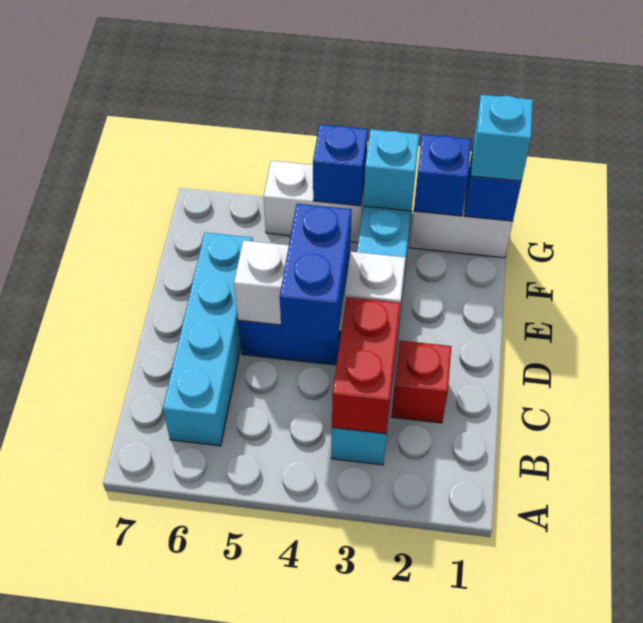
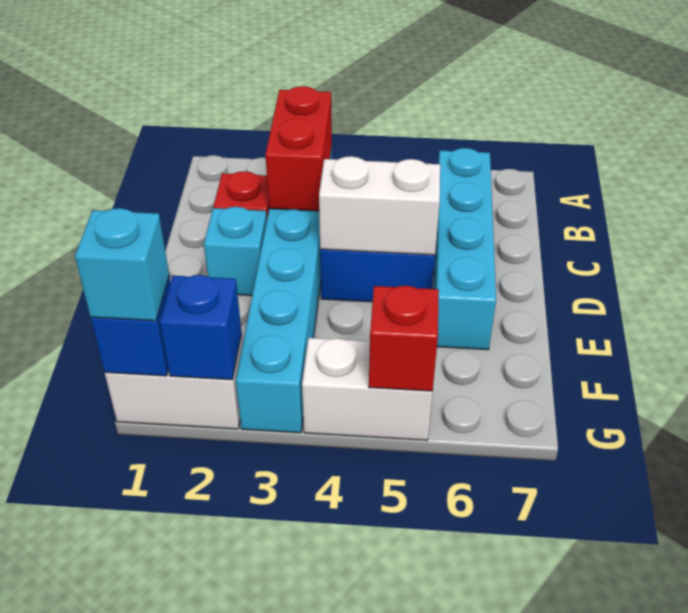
blue brick C4:D4 level 3 -> none
white brick D3:D5 level 2 -> white brick D4:D5 level 2
cyan brick G3 level 2 -> cyan brick D2 level 1
blue brick G4 level 2 -> none
none -> red brick G5 level 2

